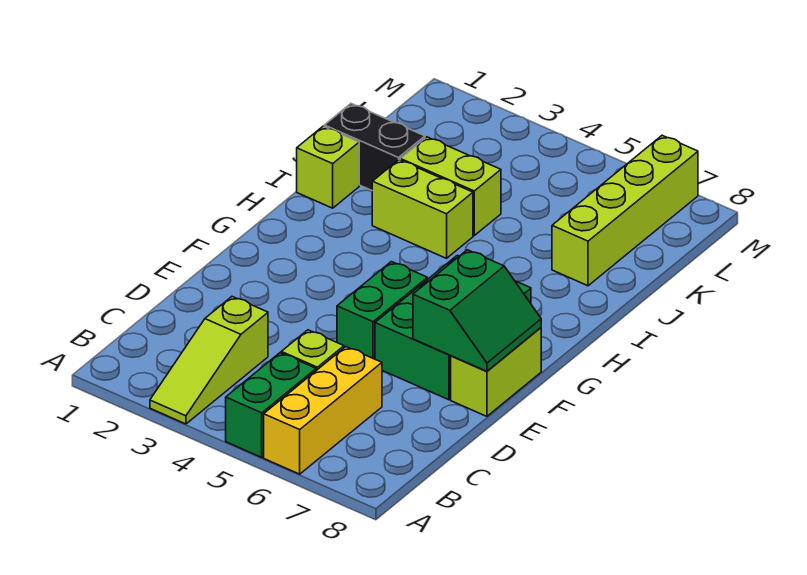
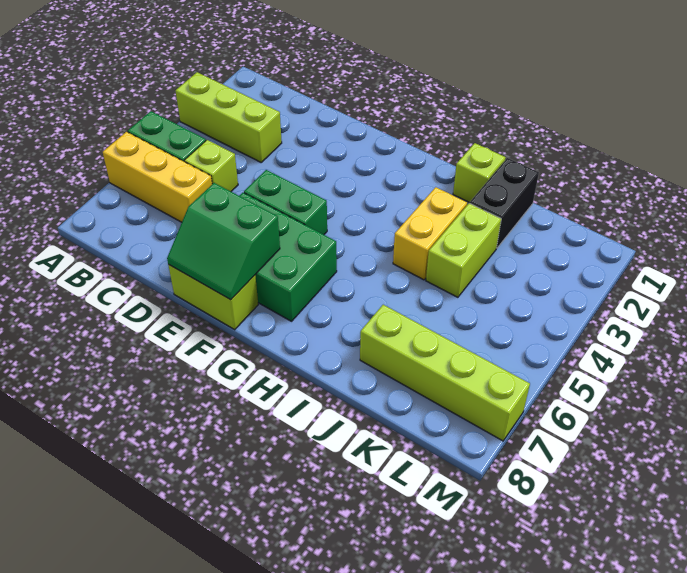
lime slope A3:C3 level 1 top C -> lime brick A3:C3 level 1
lime brick I3:I4 level 1 -> yellow brick I3:I4 level 1

